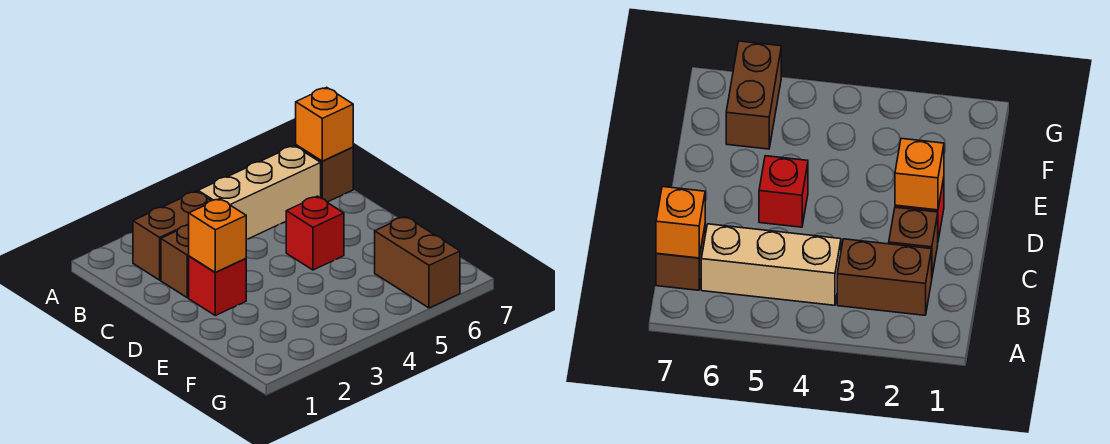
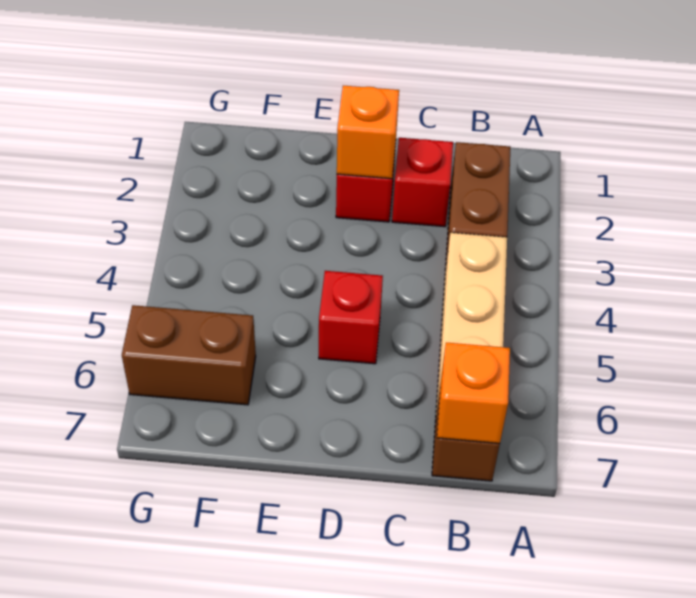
brown brick C2 level 1 -> red brick C2 level 1

